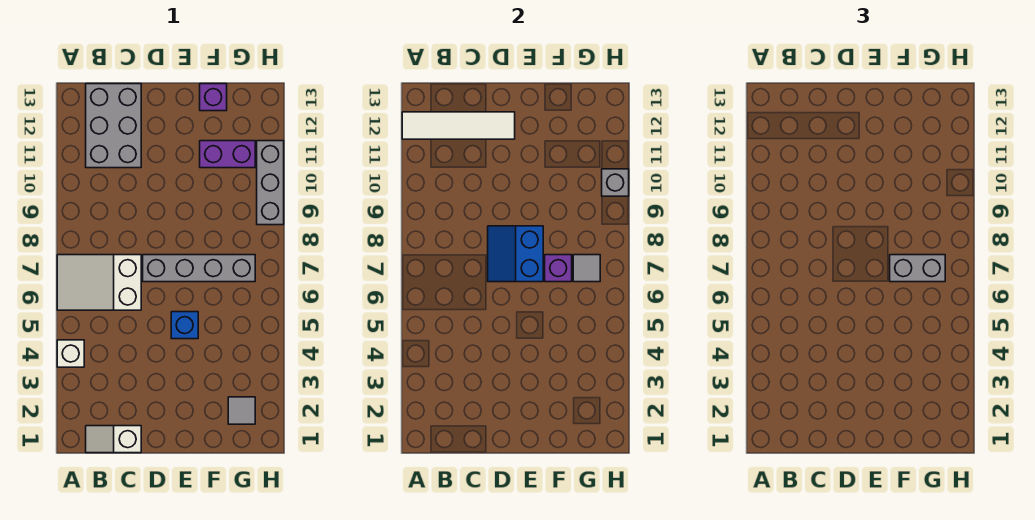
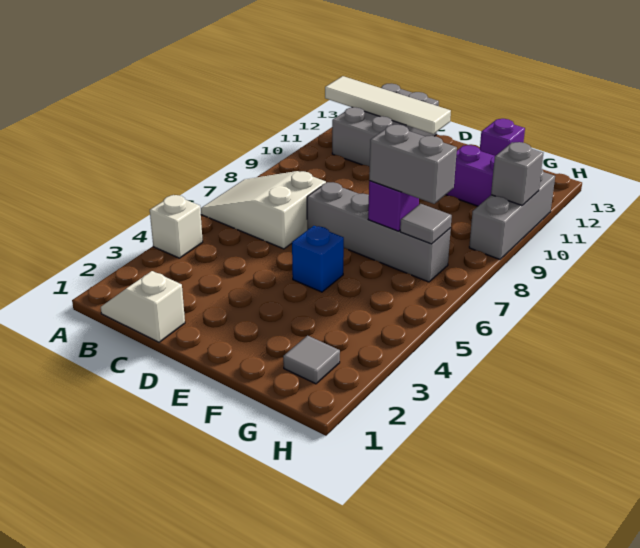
blue slope D7:E8 level 2 top E -> none

